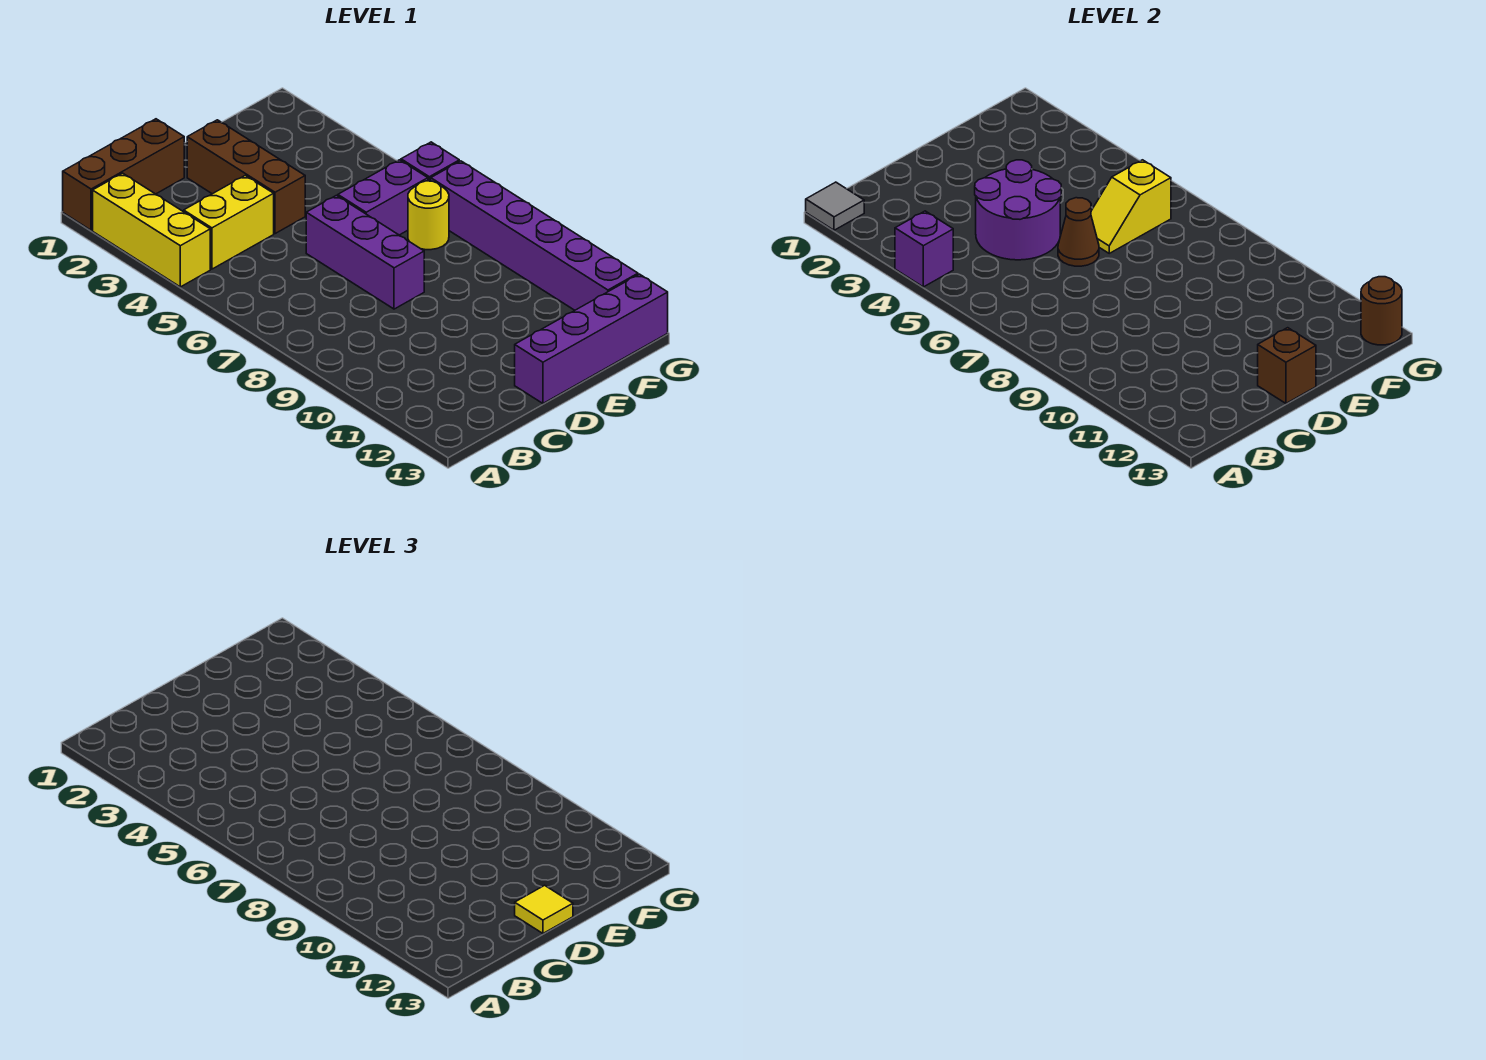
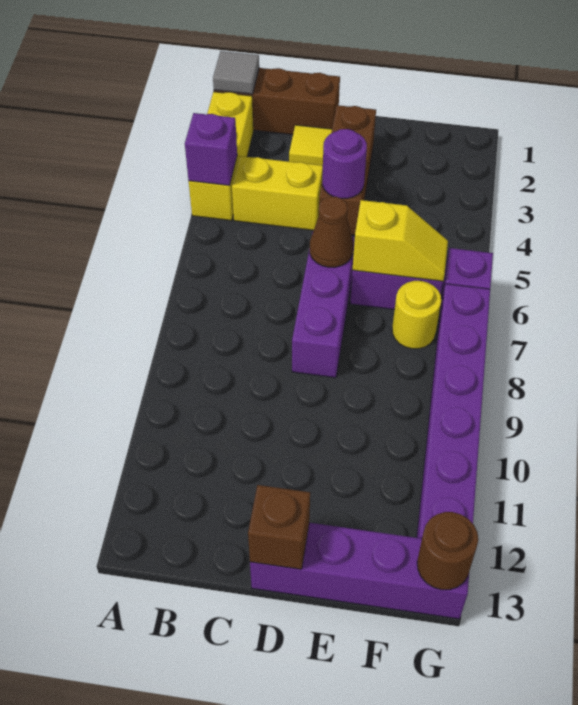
purple round brick C4:D5 level 2 -> purple round brick D4 level 2
yellow tile D13 level 3 -> yellow tile C2 level 1
yellow slope E6:F6 level 2 top F -> yellow slope E6:F6 level 2 top E

